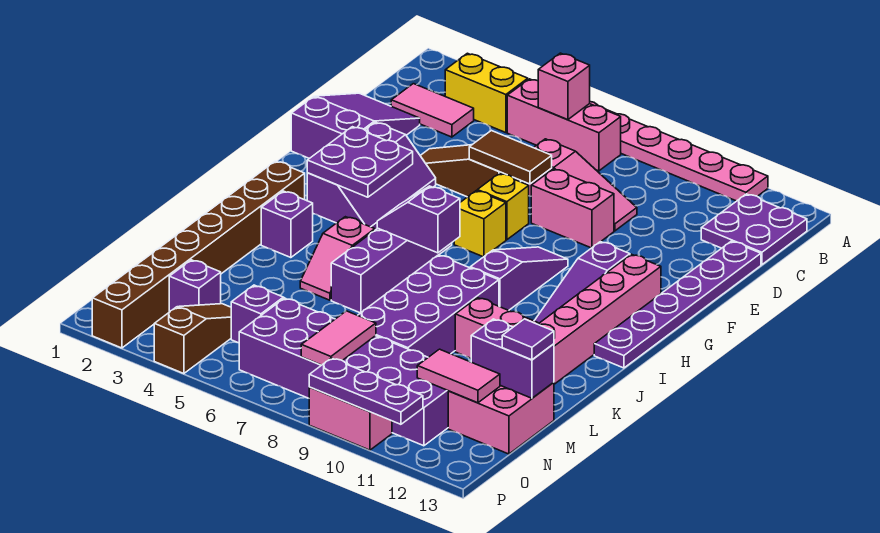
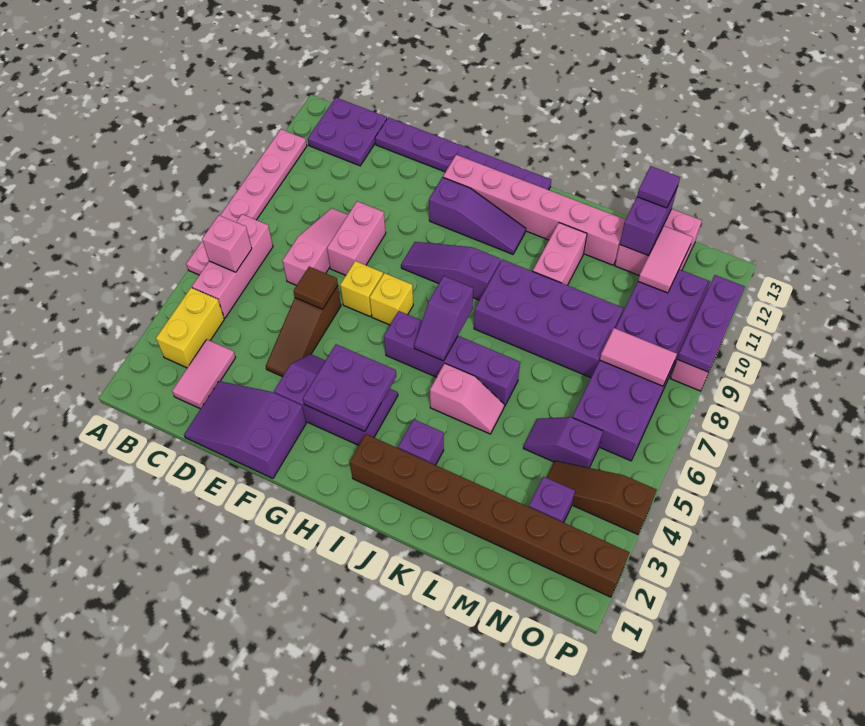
brown tile E6:E7 level 2 -> brown tile E6 level 2

